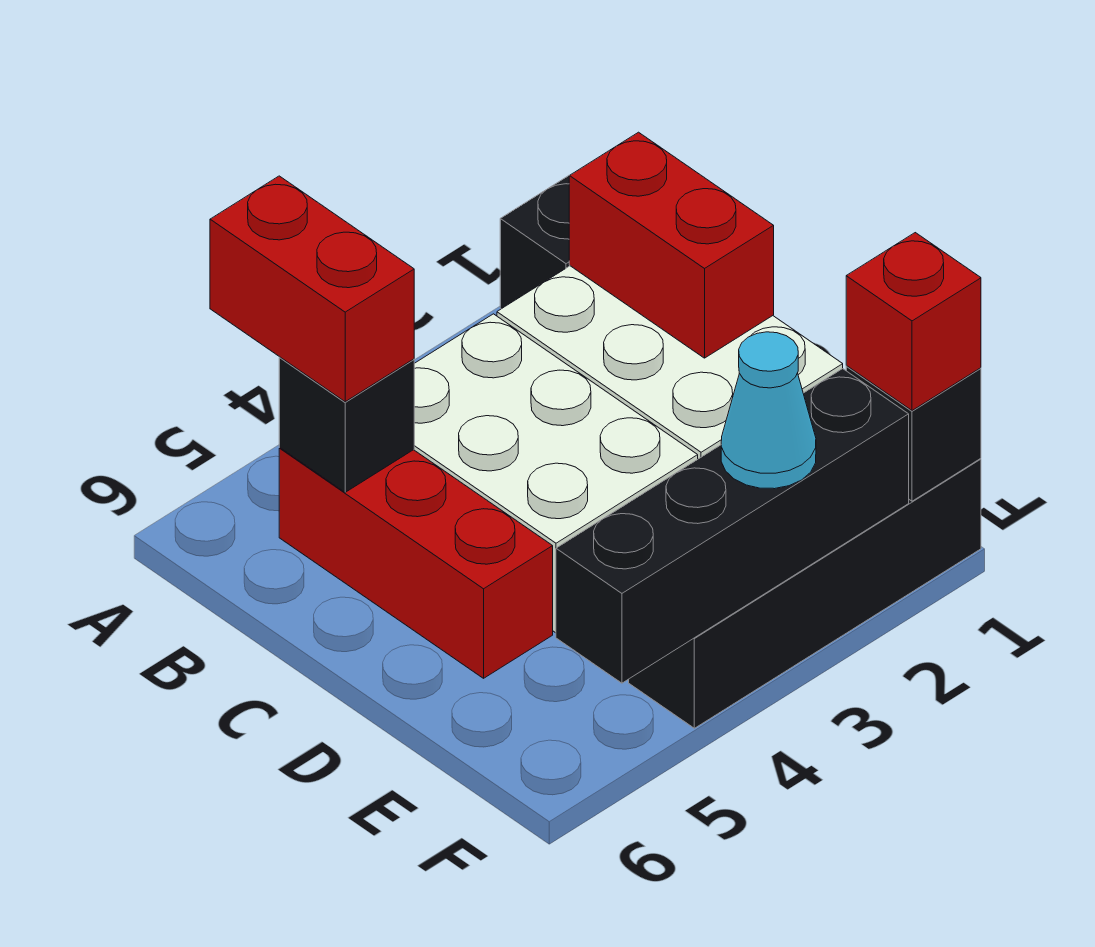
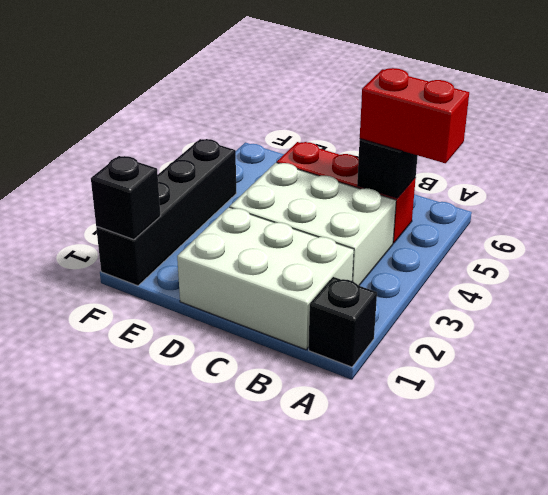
red brick B1:C1 level 2 -> none
red brick F1 level 3 -> none
black brick F2:F5 level 2 -> none
cyan cone F3 level 3 -> none

